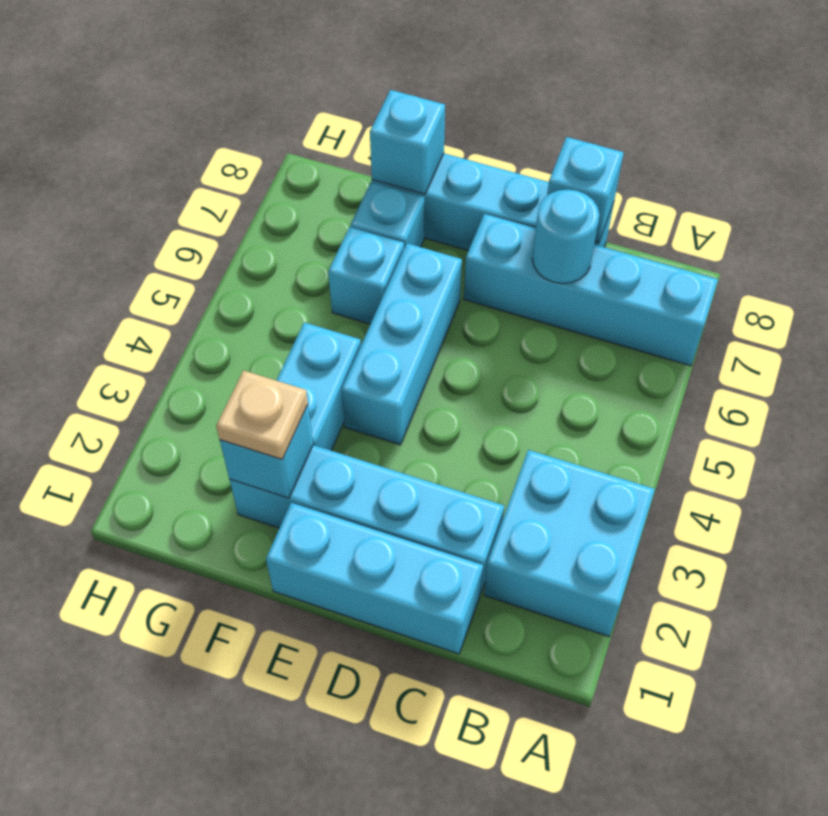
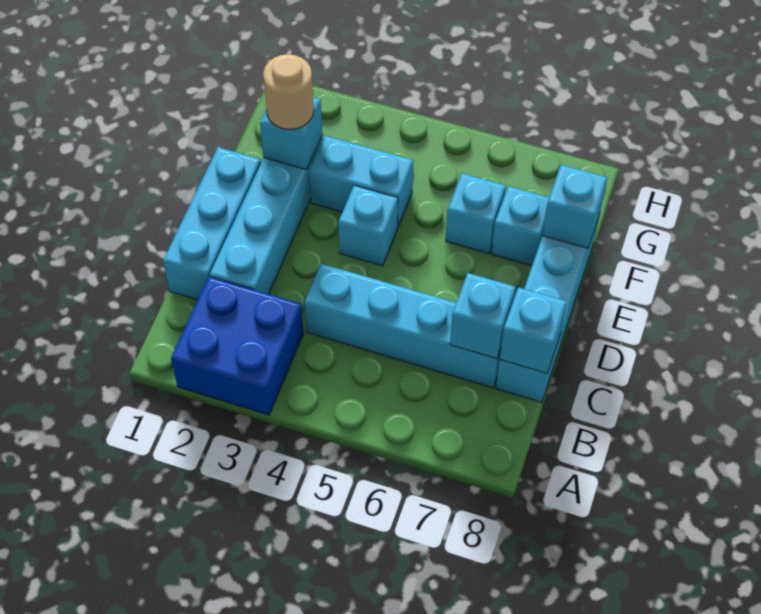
cyan brick A2:B3 level 1 -> blue brick A2:B3 level 1
cyan brick A7:D7 level 1 -> cyan brick C4:C7 level 1
cyan round brick C7 level 2 -> cyan brick C7 level 2
cyan brick E4:E6 level 1 -> cyan brick E4 level 1
tan plate F2 level 3 -> tan round brick F2 level 3

